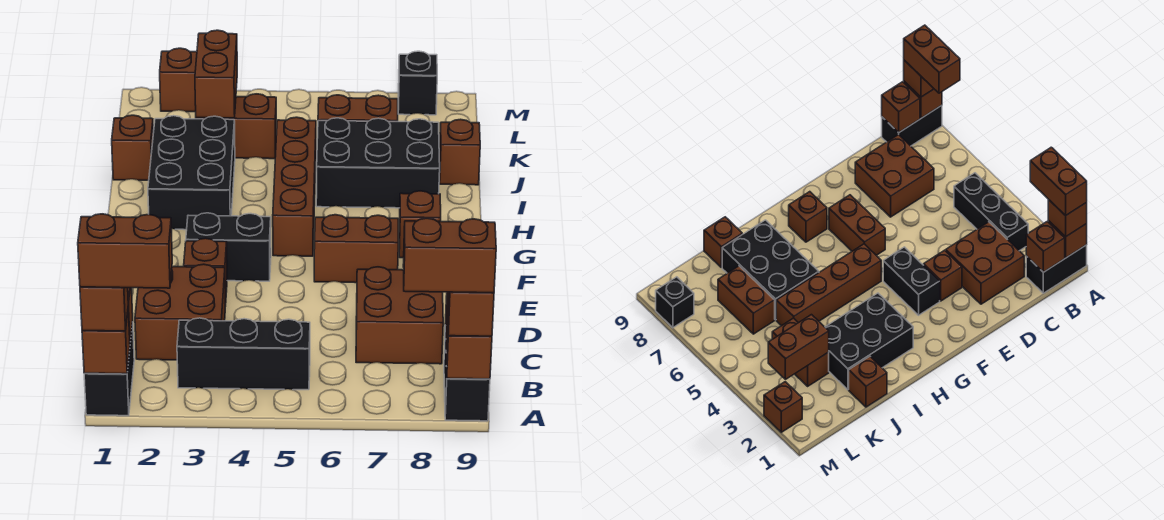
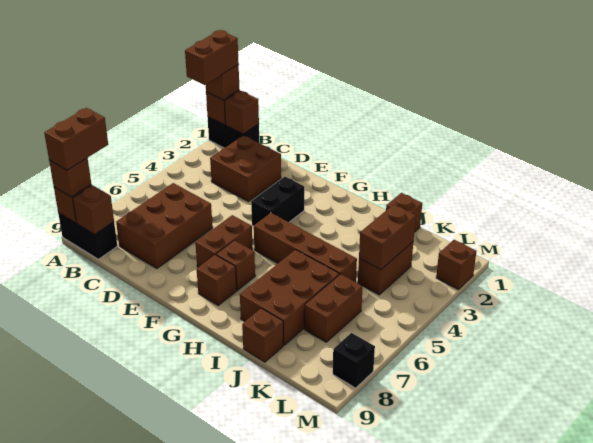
black brick B3:B5 level 1 -> none
brown brick C7:D8 level 1 -> brown brick C6:D8 level 1
brown brick E3 level 1 -> brown brick G7 level 1
black brick H2:J3 level 1 -> none
black brick I6:J8 level 1 -> brown brick I6:J8 level 1
brown brick K3:L3 level 2 -> brown brick K3:K4 level 2

